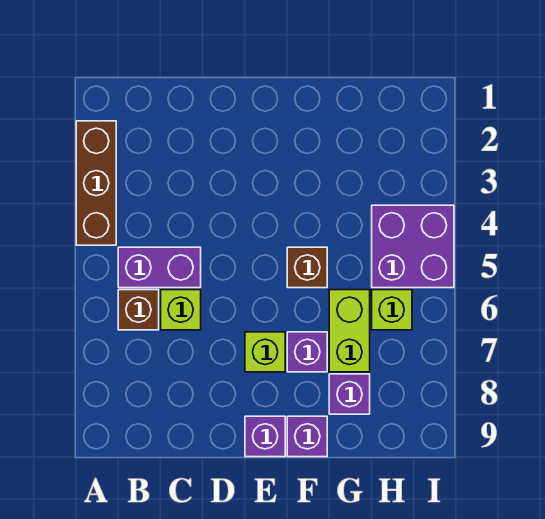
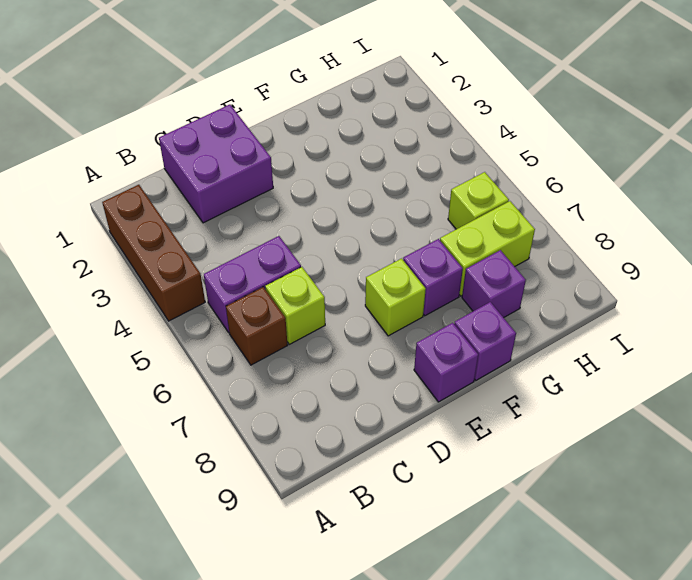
brown brick F5 level 1 -> none
lime brick G6:G7 level 1 -> lime brick G7:H7 level 1
purple brick H4:I5 level 1 -> purple brick C1:D2 level 1

